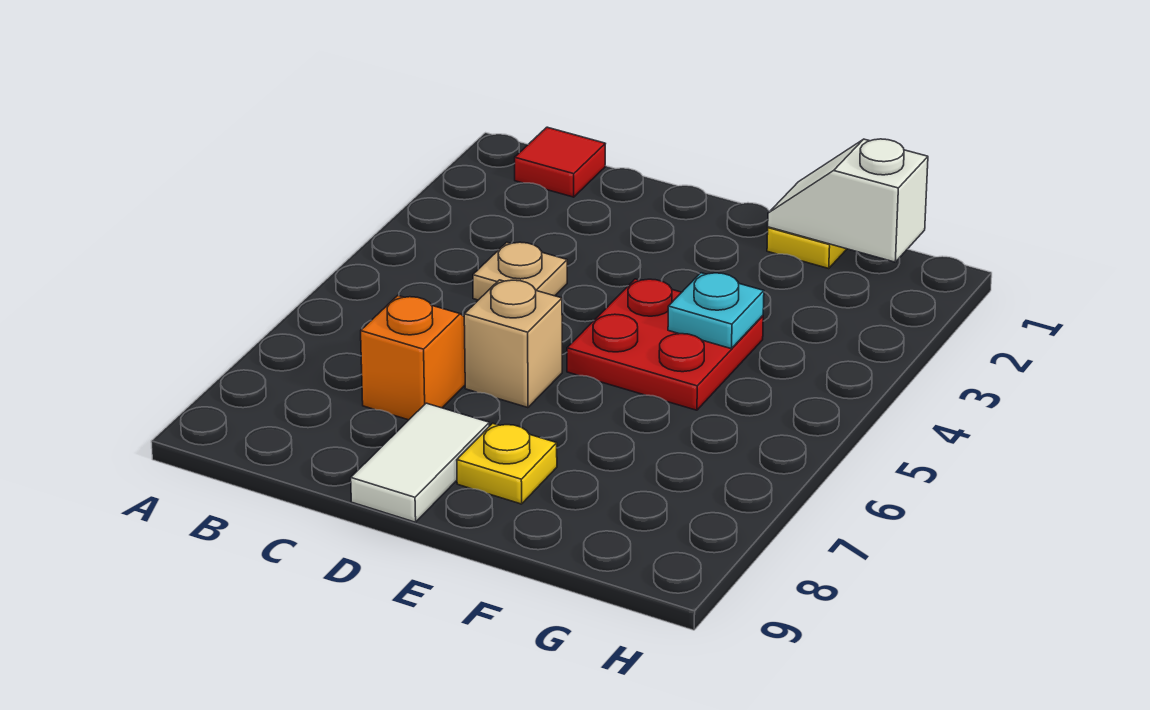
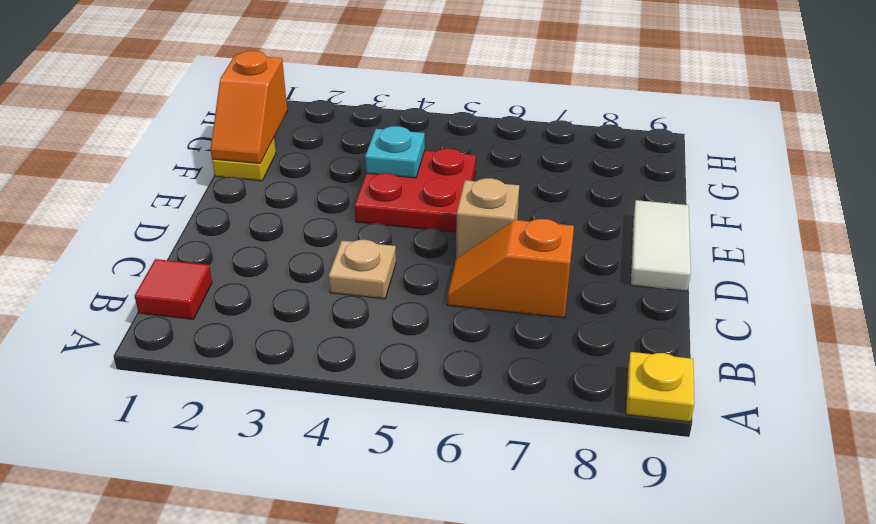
white tile D8:D9 level 1 -> white tile D9:E9 level 1
yellow plate E8 level 1 -> yellow plate A9 level 1
white slope F1:G1 level 2 top G -> orange slope F1:G1 level 2 top G

